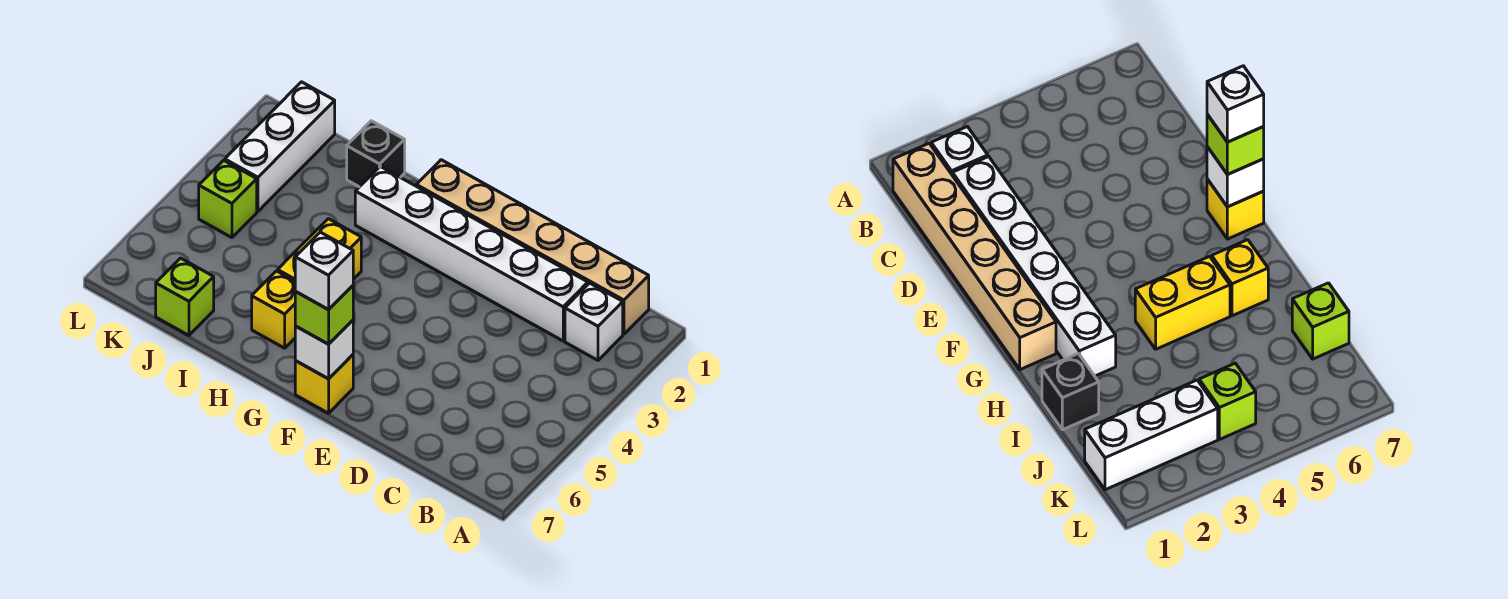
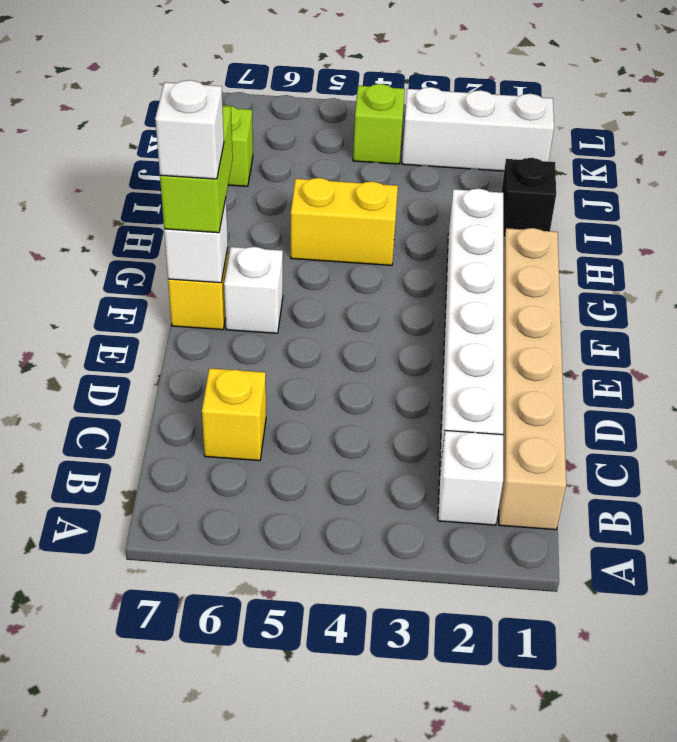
none -> white brick F6 level 1
lime brick F7 level 3 -> lime brick F7:G7 level 3
yellow brick H6 level 1 -> yellow brick C6 level 1

